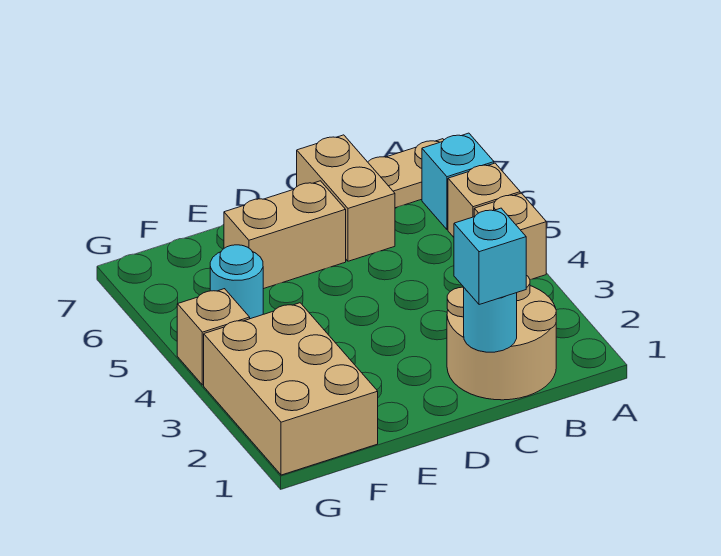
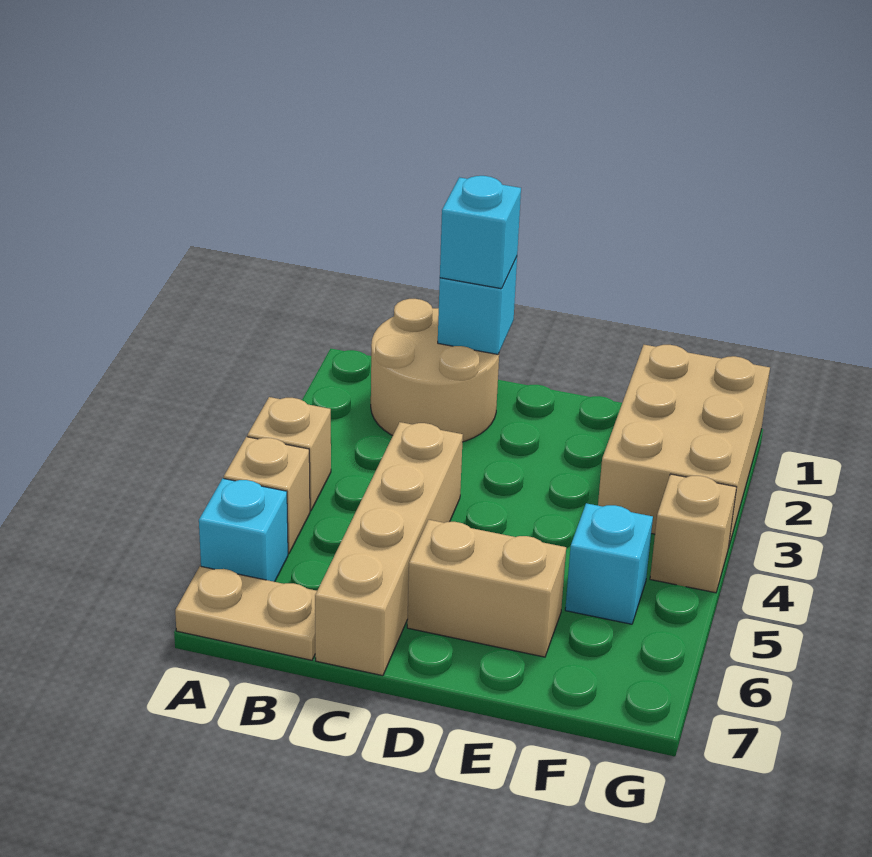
cyan round brick C1 level 2 -> cyan brick C1 level 2
tan brick C6:C7 level 1 -> tan brick C4:C7 level 1
cyan round brick F5 level 1 -> cyan brick F5 level 1

